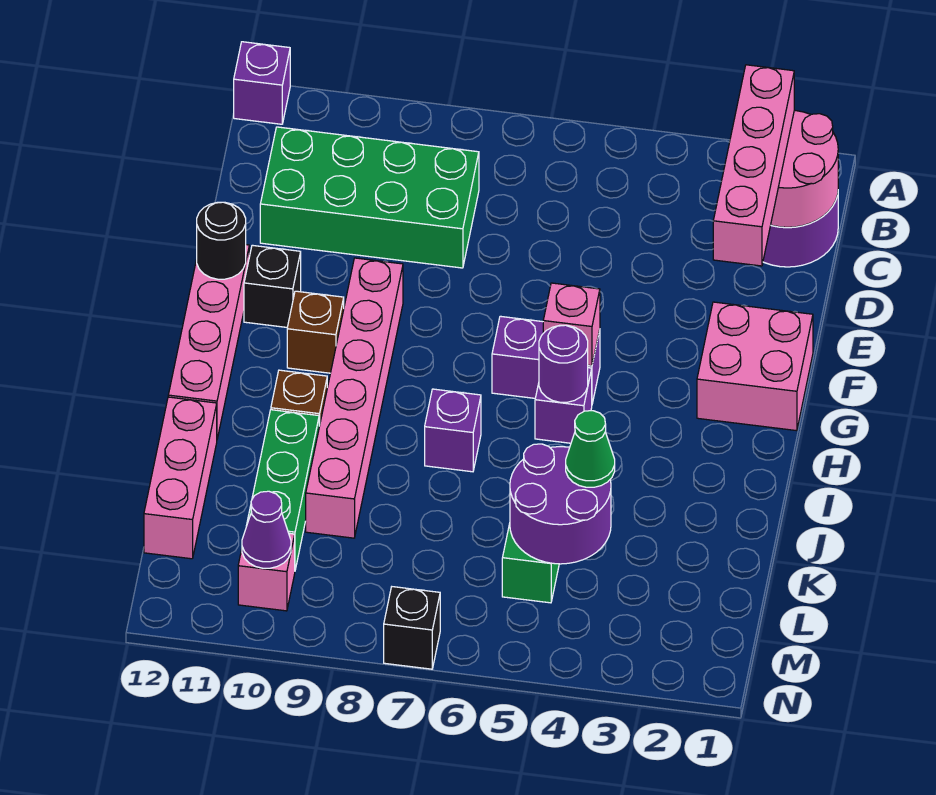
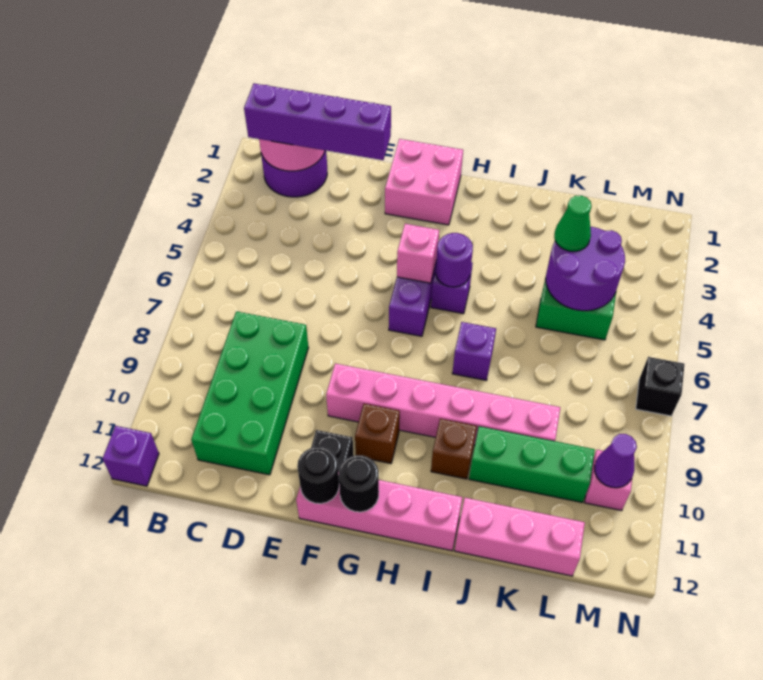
pink brick B2:E2 level 3 -> purple brick B2:E2 level 3
none -> black round brick G12 level 2

